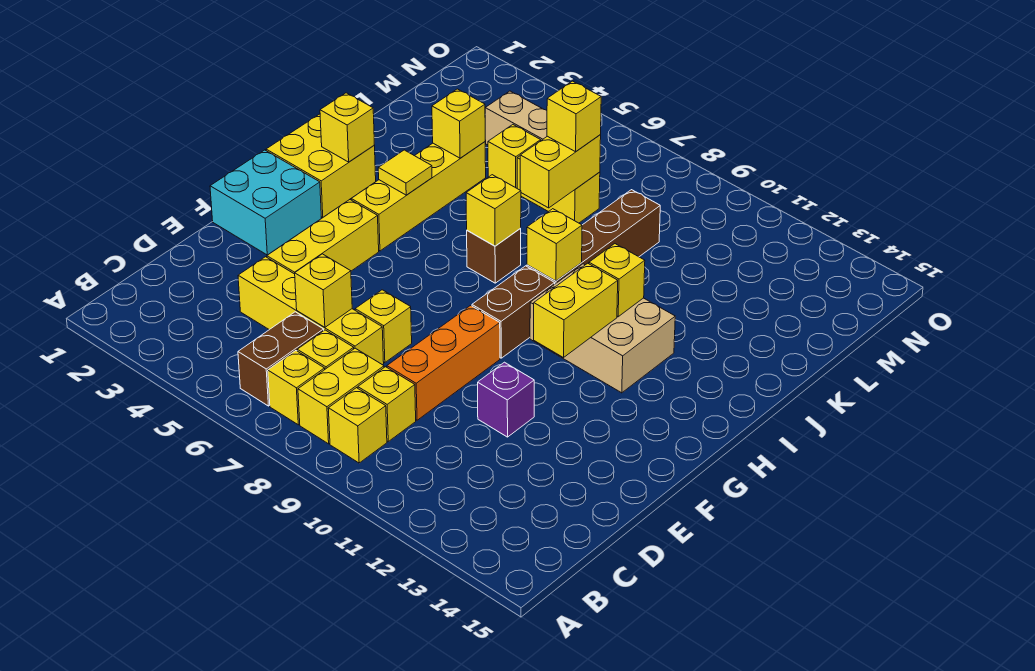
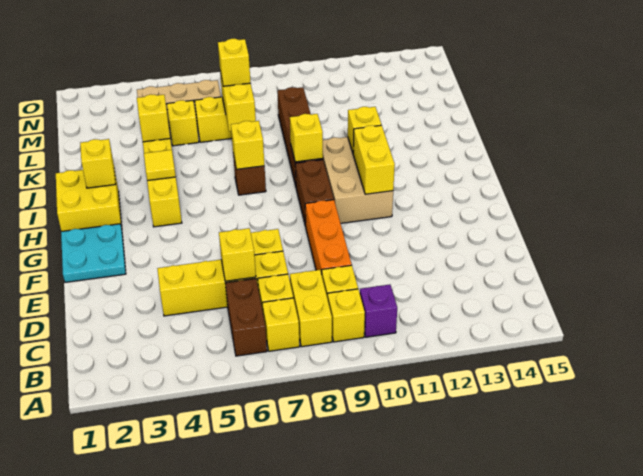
yellow brick E4:G4 level 1 -> none
purple brick E11 level 1 -> purple brick B10 level 1
cyan brick F1:G2 level 1 -> cyan plate F1:G2 level 1
tan brick H10:I12 level 1 -> tan brick G10:I11 level 1

